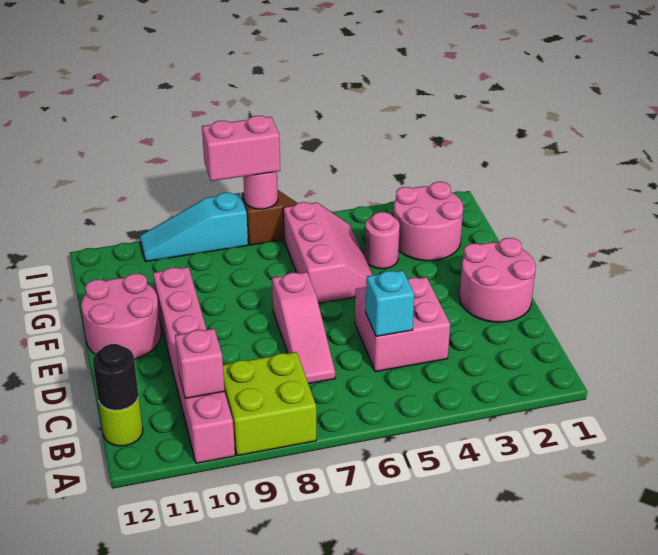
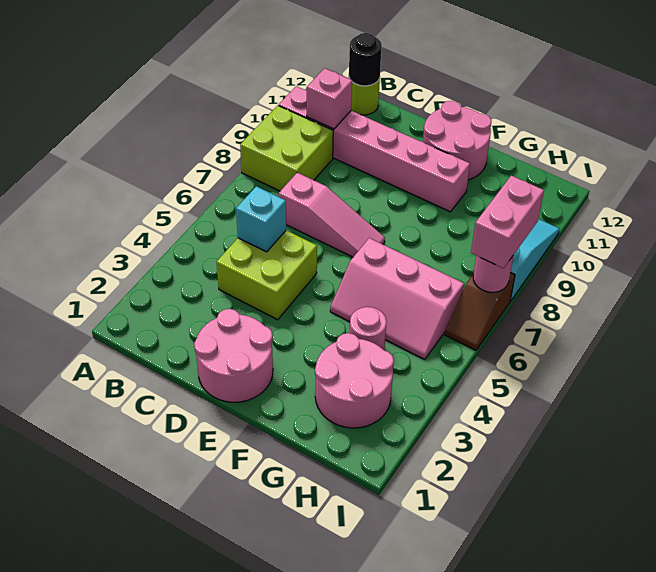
pink brick C4:D5 level 1 -> lime brick C4:D5 level 1
pink slope C7:E7 level 1 top E -> pink slope C7:E7 level 1 top C

